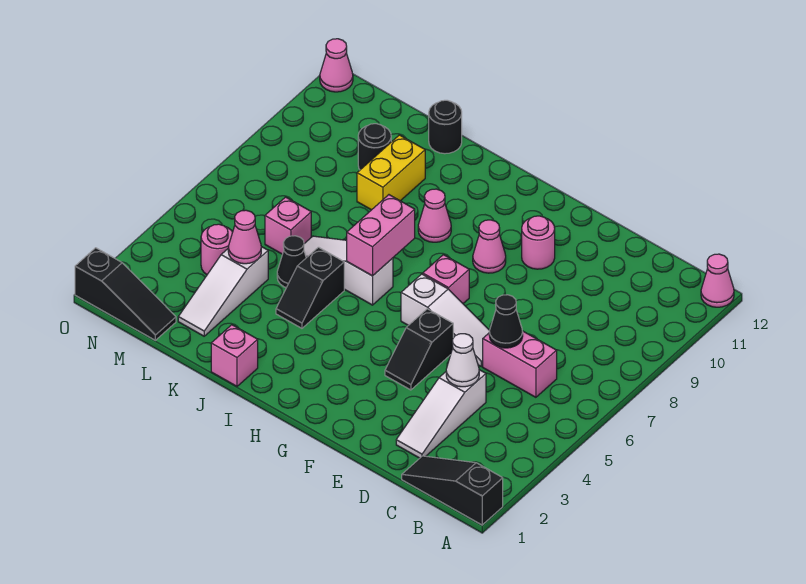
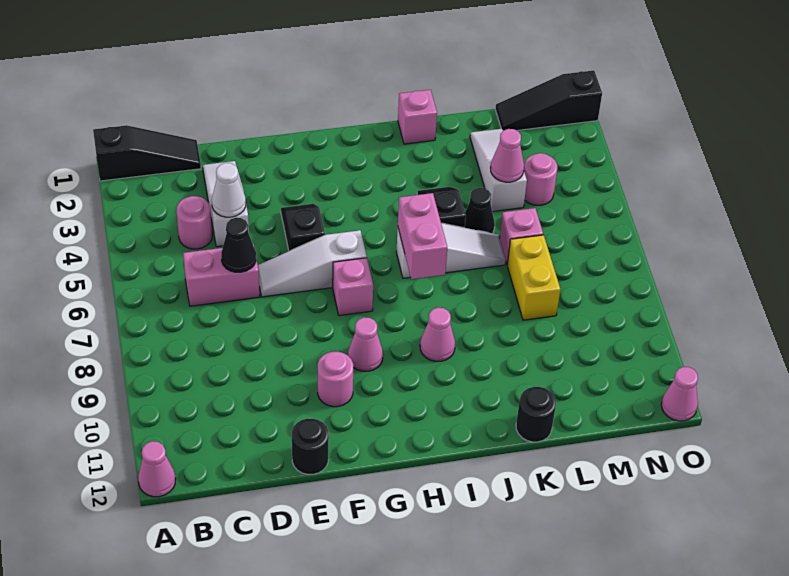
none -> pink round brick C4 level 1
yellow brick K9:K10 level 1 -> yellow brick L7:L8 level 1
black round brick L10 level 1 -> black round brick E12 level 1

